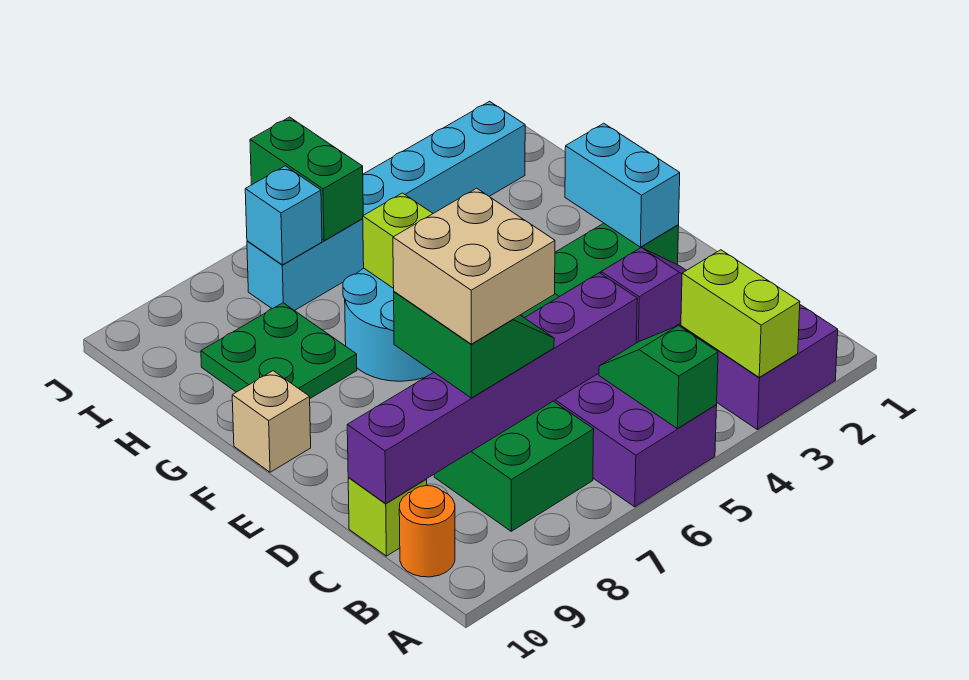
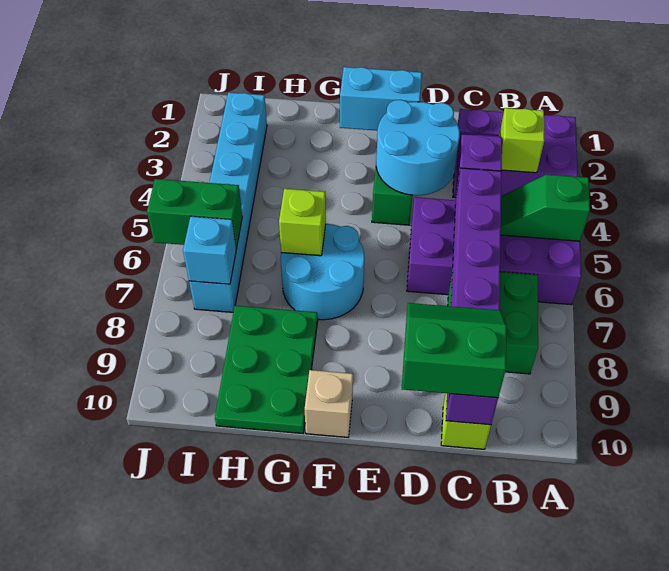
lime brick A3:B3 level 2 -> lime brick B3 level 2
orange round brick B10 level 1 -> none
green slope C7:D8 level 3 top 8 -> green slope C9:D10 level 3 top 10
tan brick C7:D8 level 4 -> none
none -> cyan round brick D3:E4 level 2
green plate G8:H9 level 1 -> green plate G8:H10 level 1

